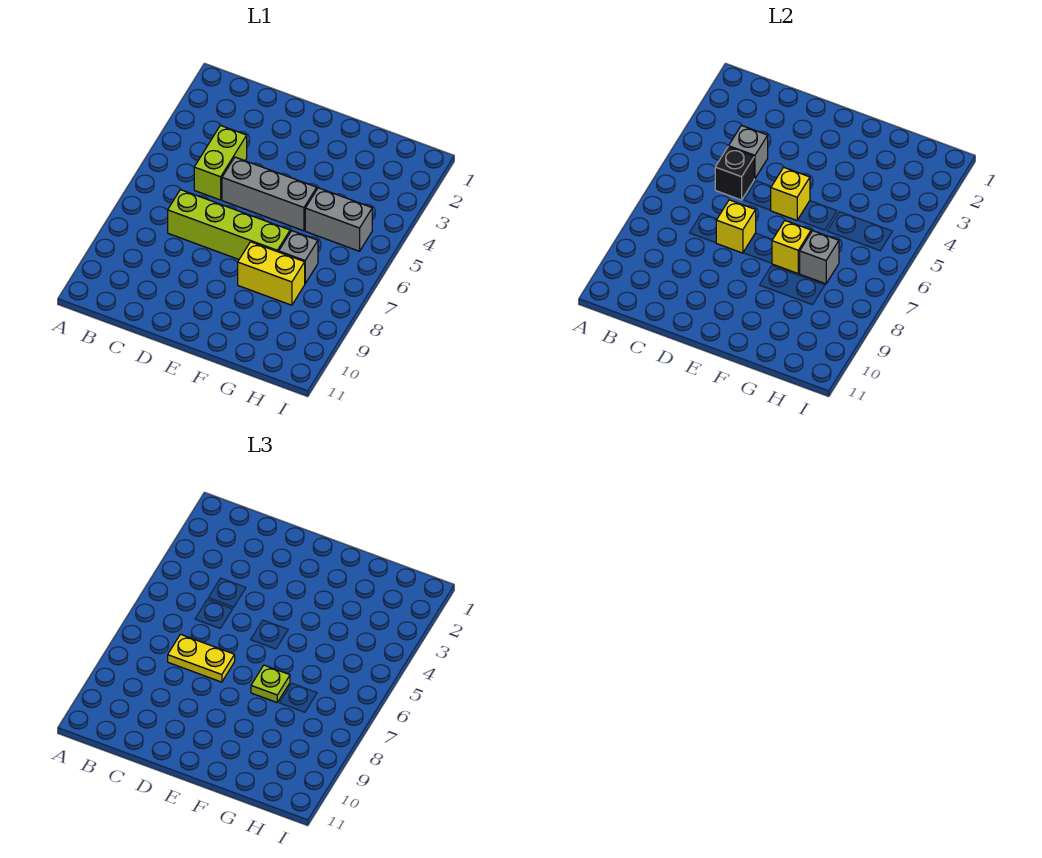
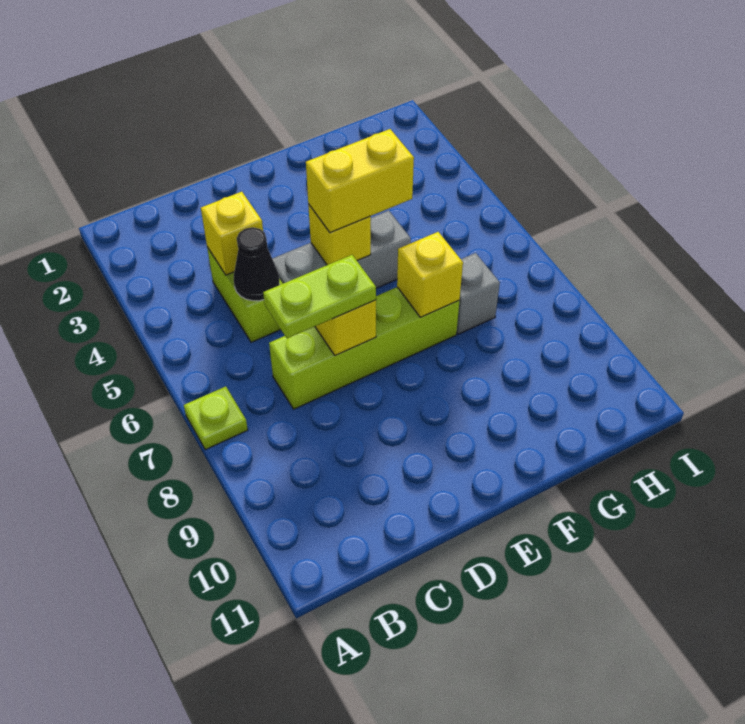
grey brick C4 level 2 -> yellow brick C4 level 2
black brick C5 level 2 -> black cone C5 level 2
yellow plate C7:D7 level 3 -> lime plate C7:D7 level 3
lime plate F7 level 3 -> lime plate A7 level 1
yellow brick F8:G8 level 1 -> yellow brick E5:F5 level 3
grey brick G5:H5 level 1 -> none
grey brick G7 level 2 -> none

